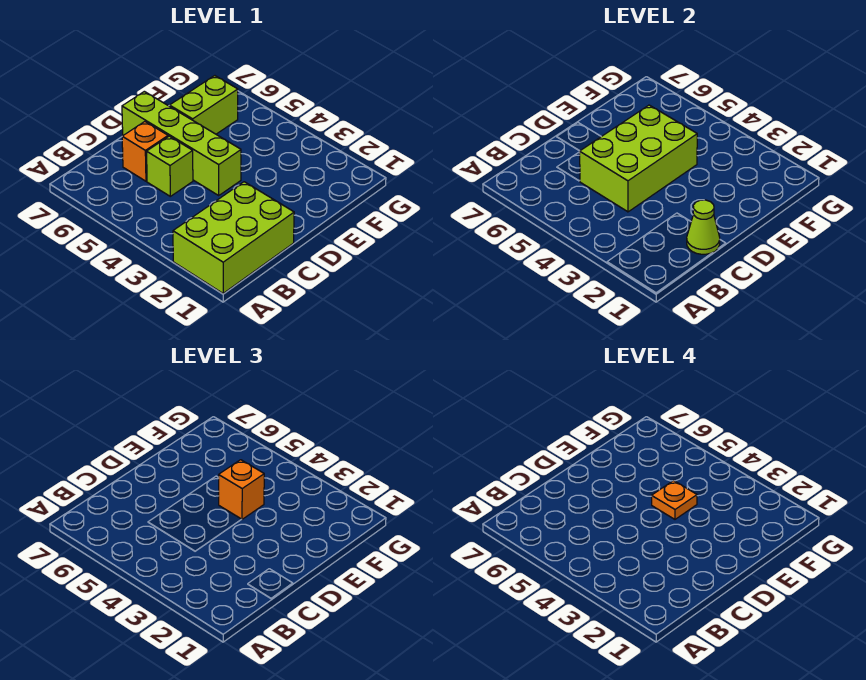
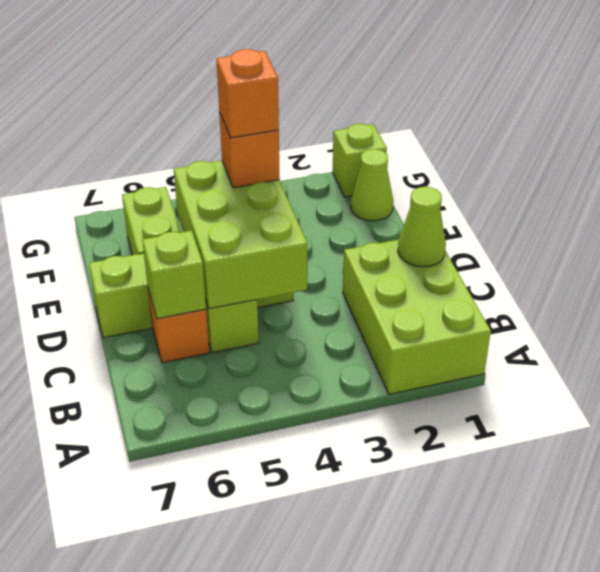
none -> lime brick C6 level 2
orange plate E4 level 4 -> orange brick E4 level 4
none -> lime cone F1 level 1
none -> lime brick G1 level 1

